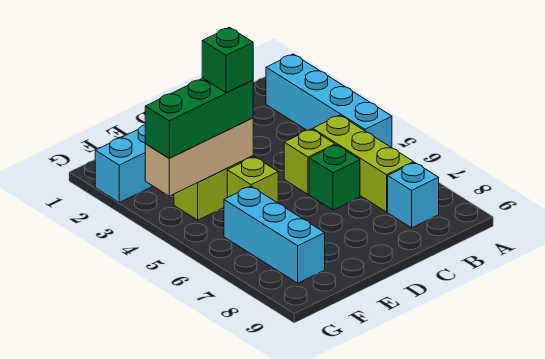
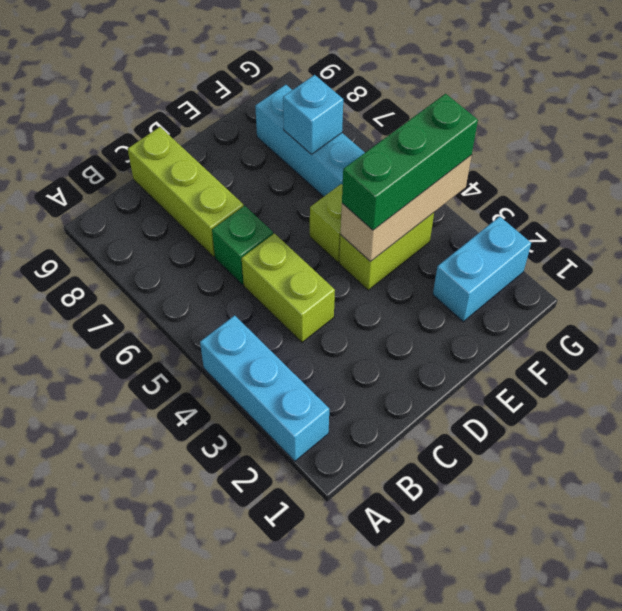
cyan brick A2:A5 level 1 -> cyan brick A2:A4 level 1
lime brick B5:B7 level 1 -> lime brick C7:C9 level 1
cyan brick B8 level 1 -> cyan brick F7 level 2
lime brick C5 level 1 -> lime brick C4:C5 level 1
green brick E4 level 4 -> none

